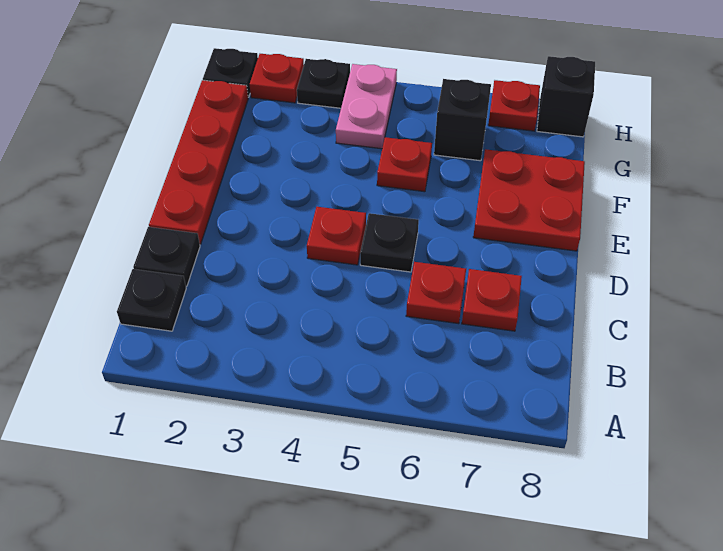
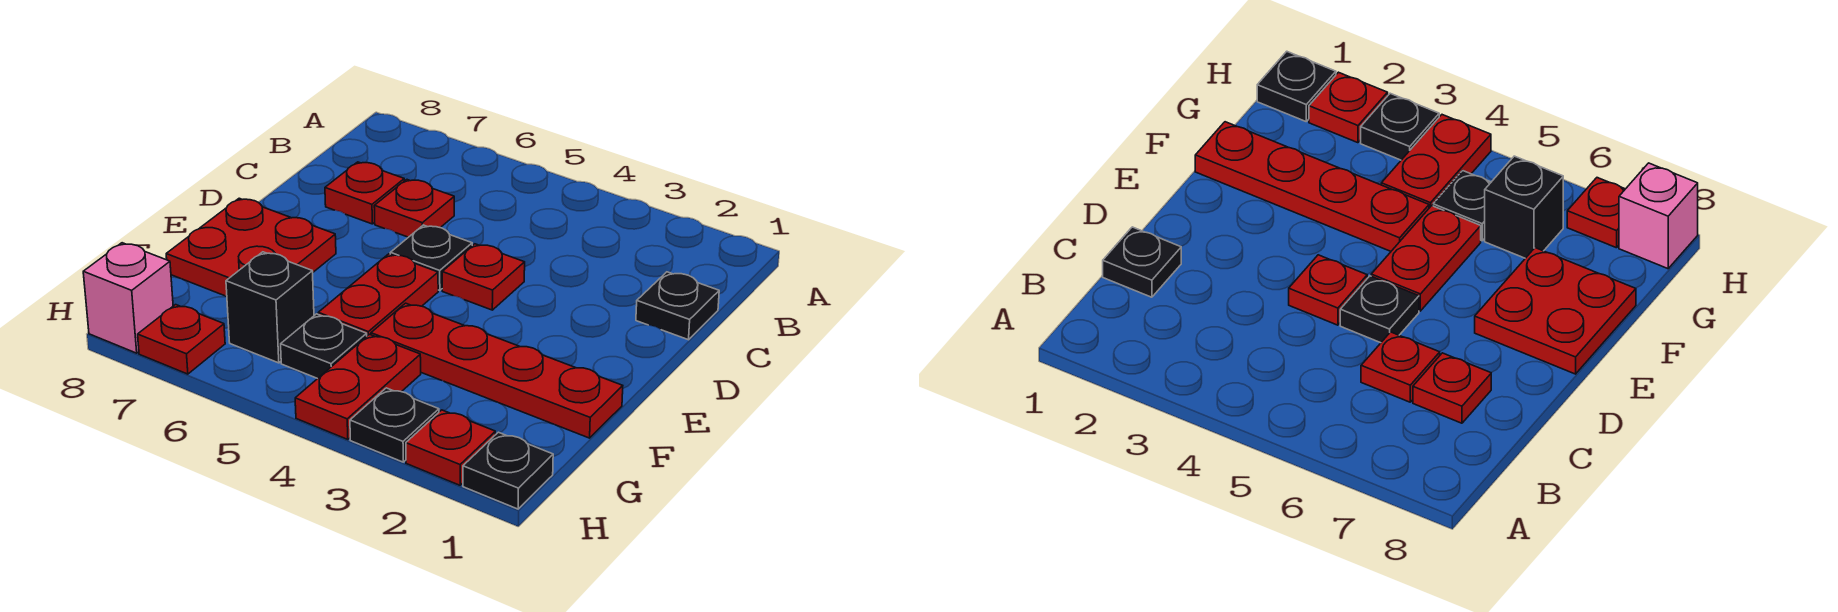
black plate B1 level 1 -> black plate G5 level 1
red plate D1:G1 level 1 -> red plate F1:F4 level 1
red plate F5 level 1 -> red plate E5:F5 level 1
pink plate G4:H4 level 1 -> red plate G4:H4 level 1
black brick H8 level 1 -> pink brick H8 level 1

